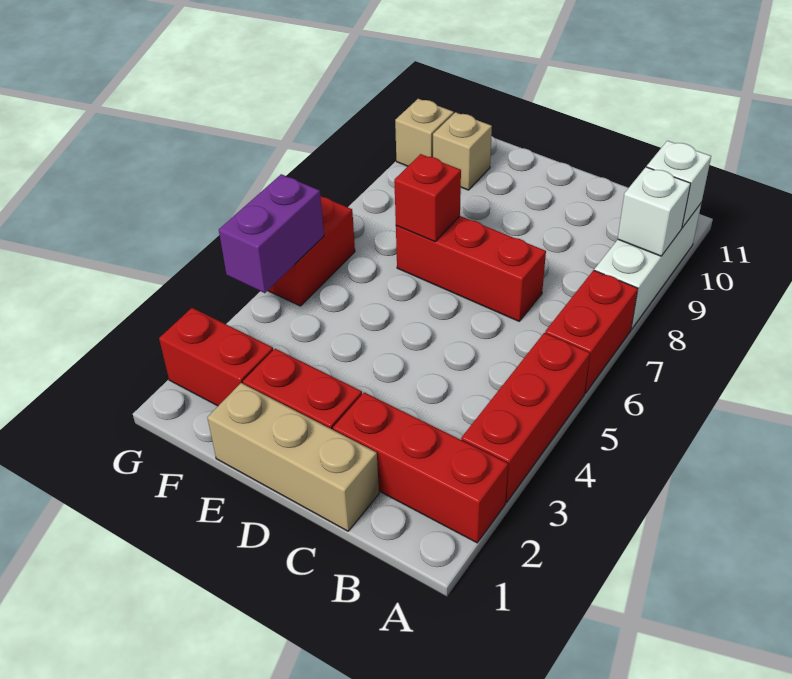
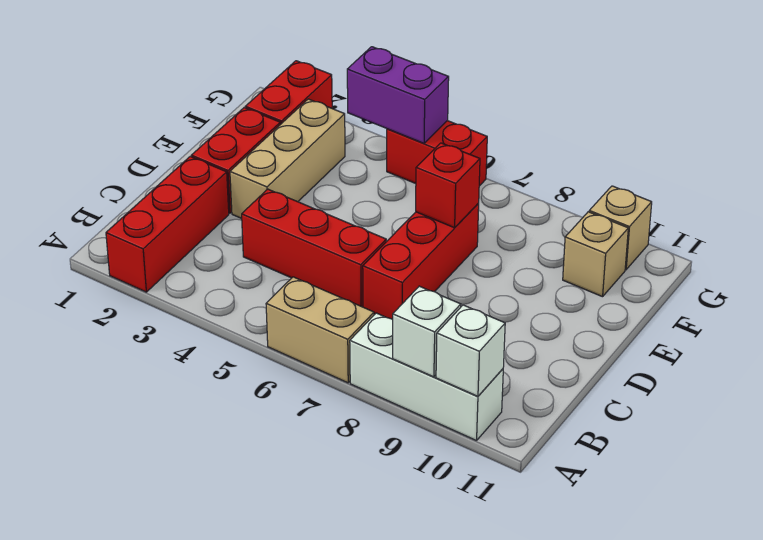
red brick A3:A5 level 1 -> red brick C4:C6 level 1
red brick A6:A7 level 1 -> tan brick A6:A7 level 1
tan brick C1:E1 level 1 -> tan brick D3:F3 level 1

